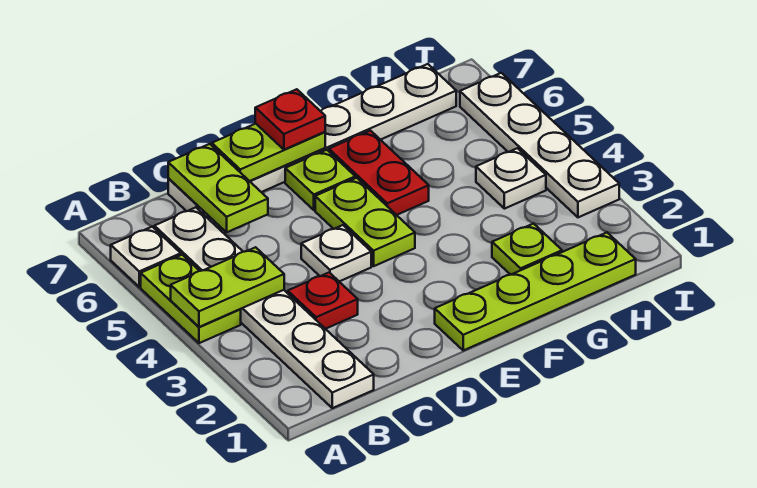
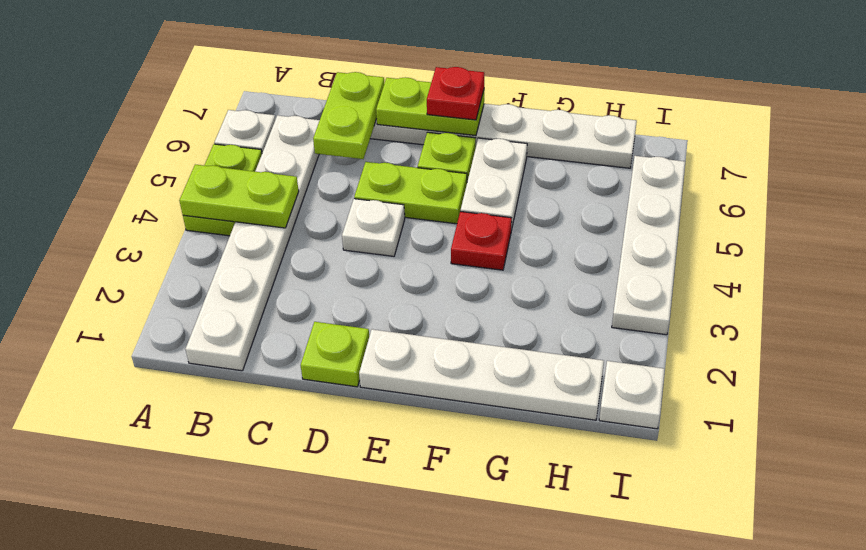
red plate C3 level 1 -> red plate F4 level 1
lime plate E1:H1 level 1 -> white plate E1:H1 level 1
lime plate E4:E5 level 1 -> lime plate D5:E5 level 1
red plate F5:F6 level 1 -> white plate F5:F6 level 1
lime plate G2 level 1 -> lime plate D1 level 1
white plate H4 level 1 -> white plate I1 level 1

